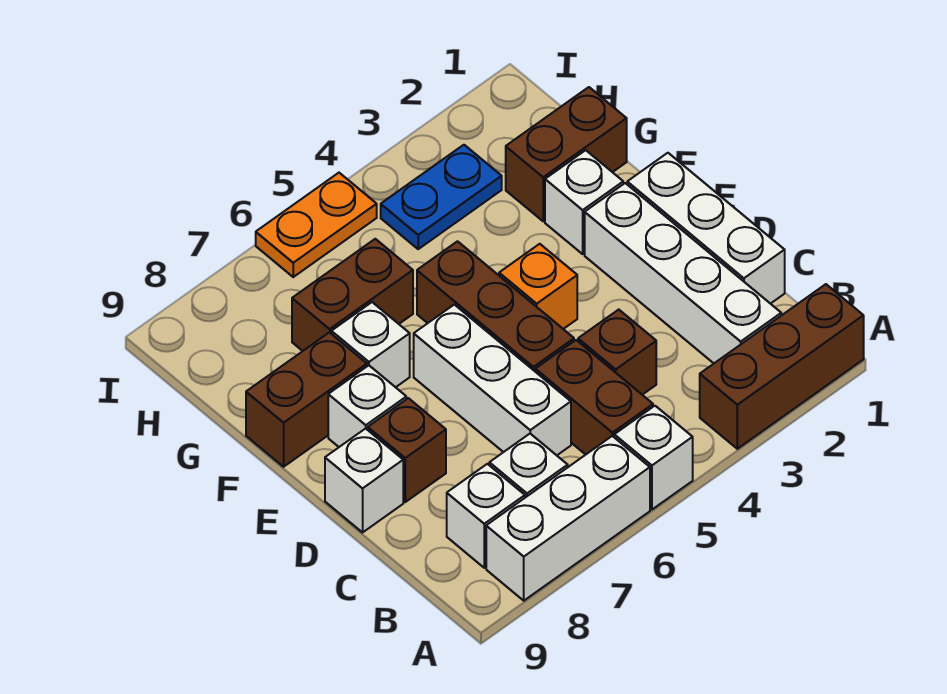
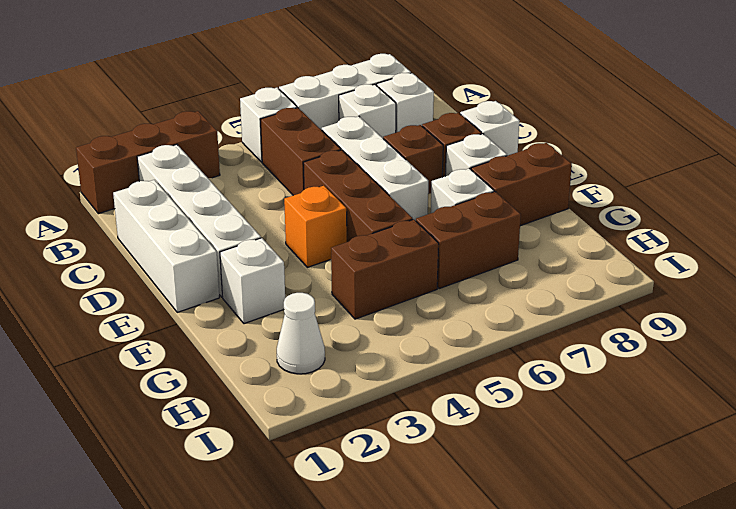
brown brick C4 level 1 -> brown brick D7 level 1
brown brick G1:G2 level 1 -> brown brick G4:G5 level 1
none -> white cone H2 level 1
blue plate H3:H4 level 1 -> none
orange plate I5:I6 level 1 -> none

